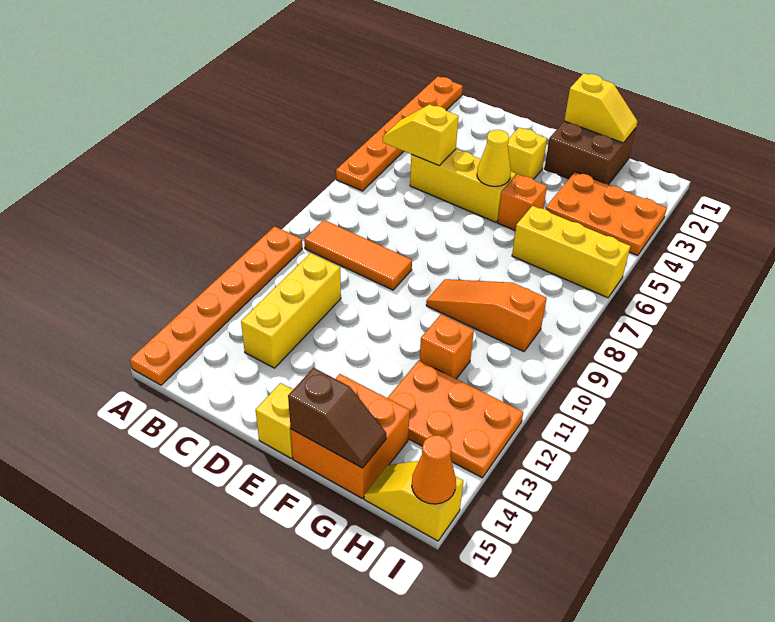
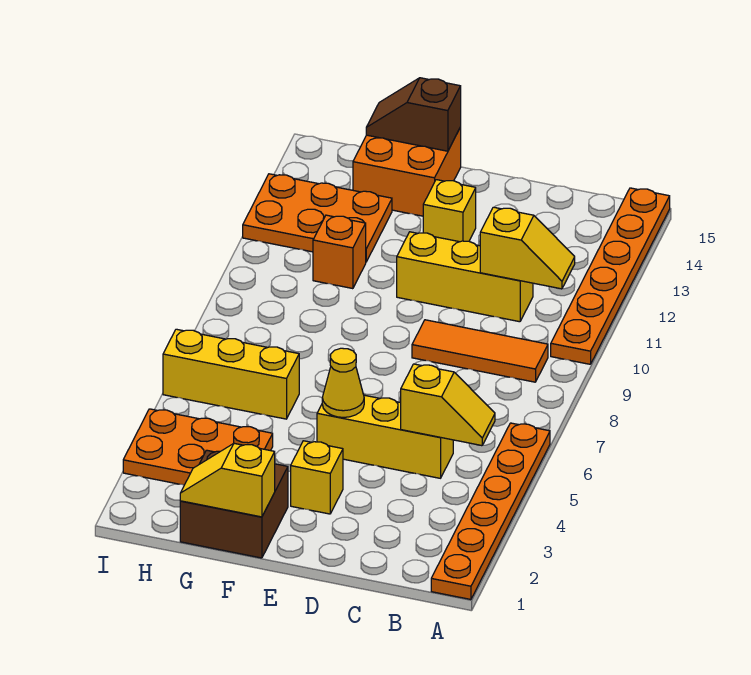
yellow brick C11:C13 level 1 -> yellow brick C11:E11 level 1
yellow brick E15 level 1 -> yellow brick E13 level 1
orange brick F5 level 1 -> none
orange slope F9:H9 level 1 top H -> none
yellow slope H15:I15 level 1 top I -> yellow slope B11:C11 level 2 top C
orange cone I15 level 2 -> none

